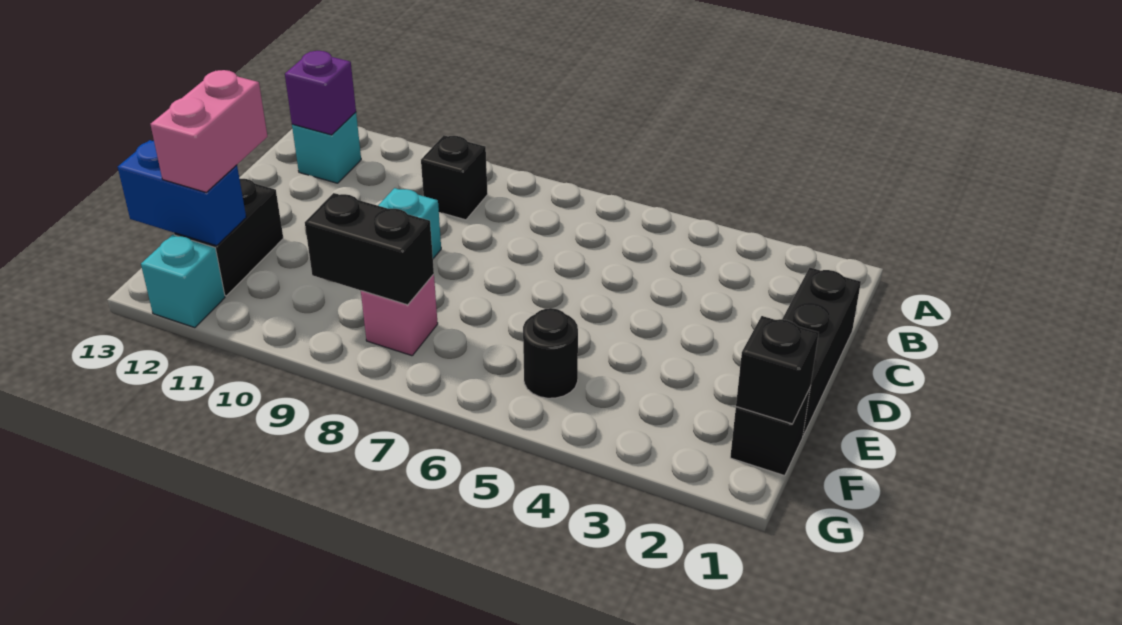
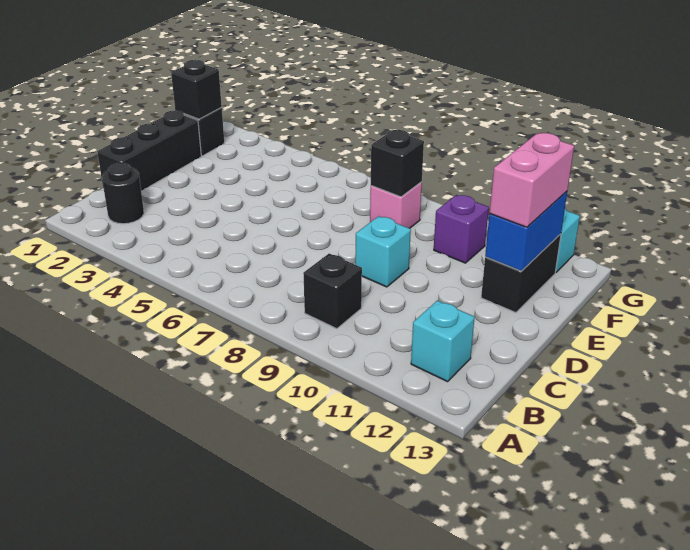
purple brick B12 level 2 -> purple brick F10 level 1
black round brick F5 level 1 -> black round brick B2 level 1
black brick F8:F9 level 2 -> black brick F8 level 2
blue brick F12:F13 level 2 -> blue brick E12:F12 level 2

